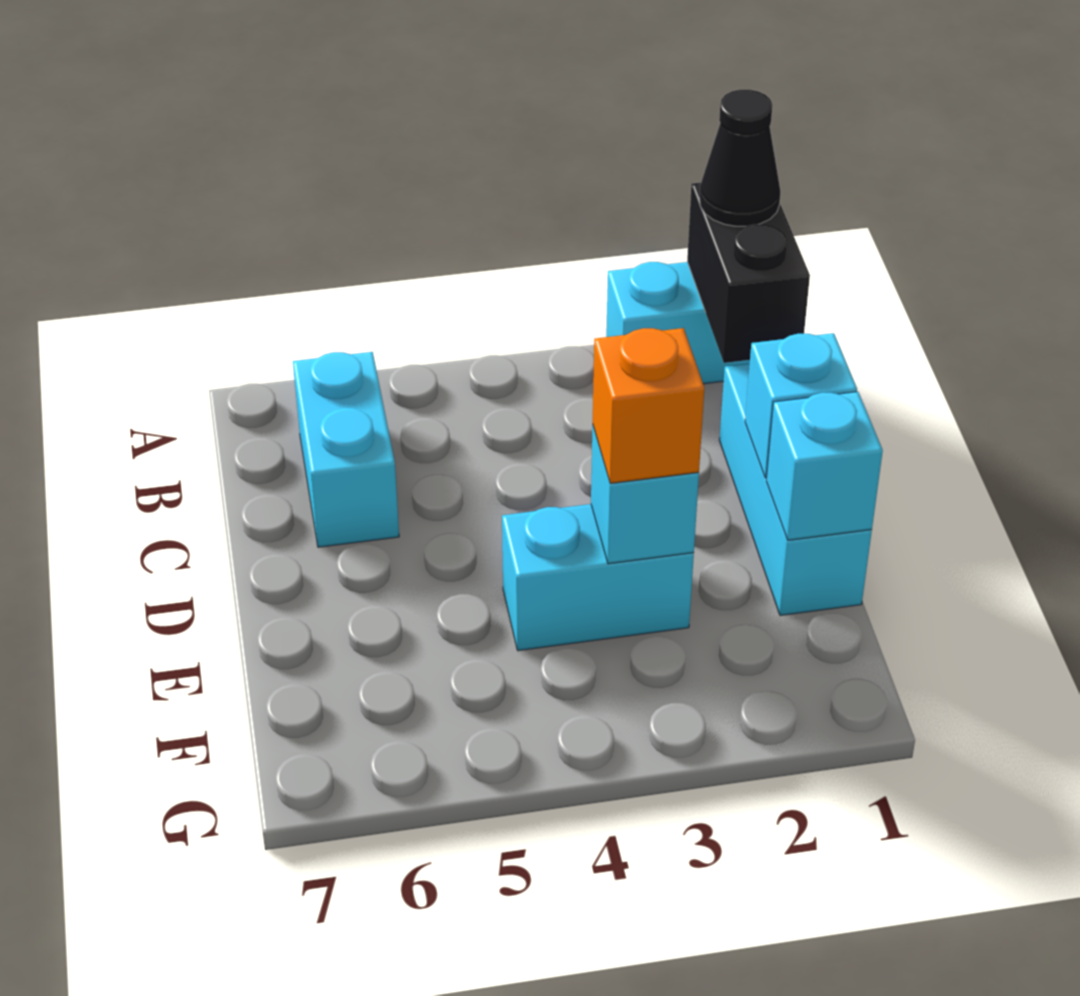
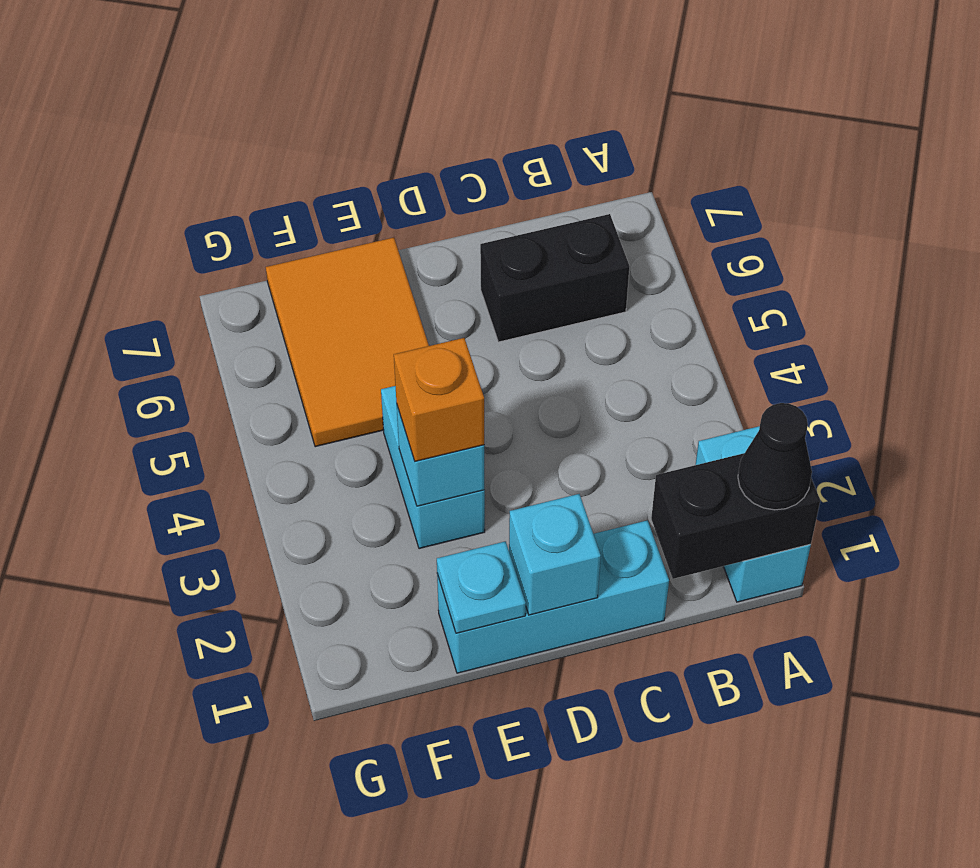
cyan brick B6:C6 level 1 -> black brick B6:C6 level 1
cyan brick E1 level 2 -> cyan plate E1 level 2
none -> orange tile E5:F7 level 1

